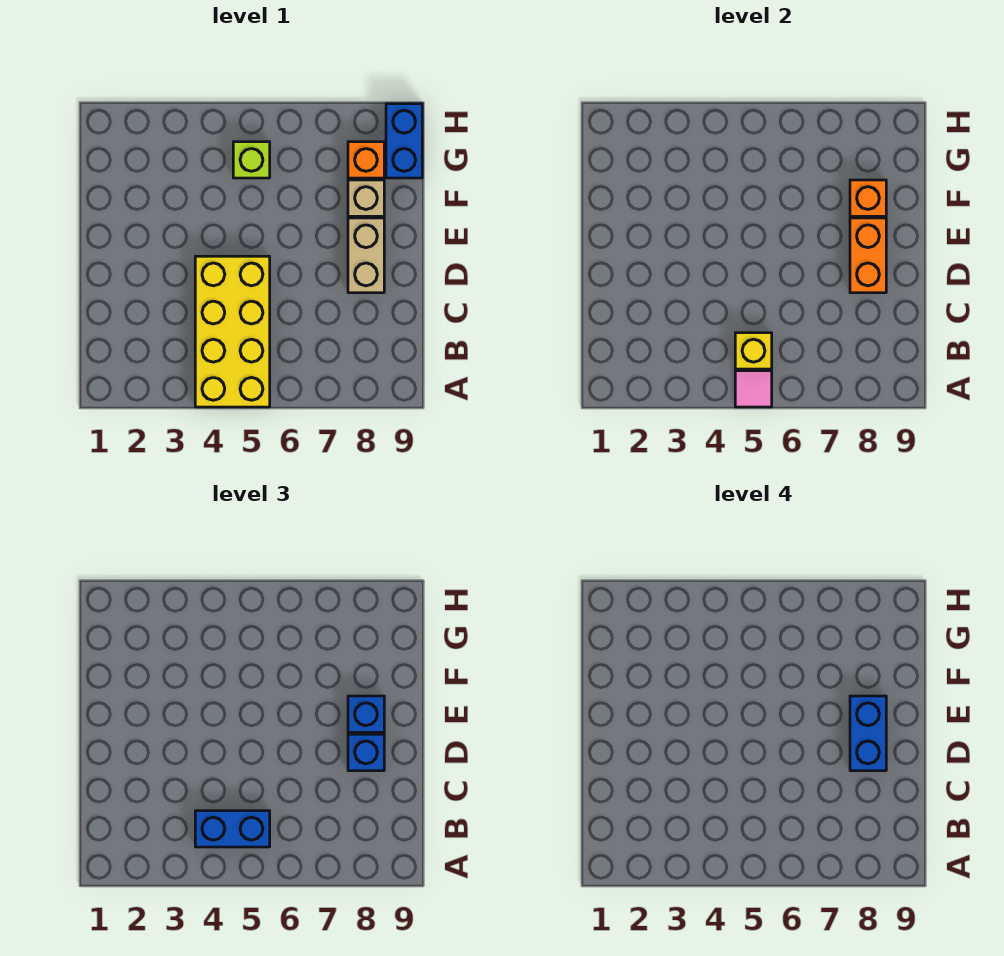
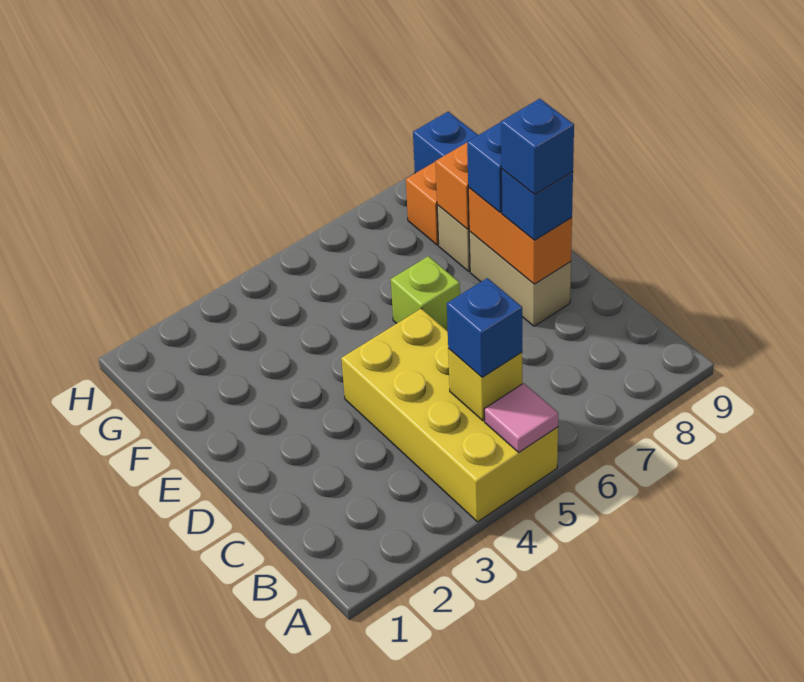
blue brick B4:B5 level 3 -> blue brick B5 level 3
blue brick D8:E8 level 4 -> blue brick D8 level 4
lime brick G5 level 1 -> lime brick E6 level 1

